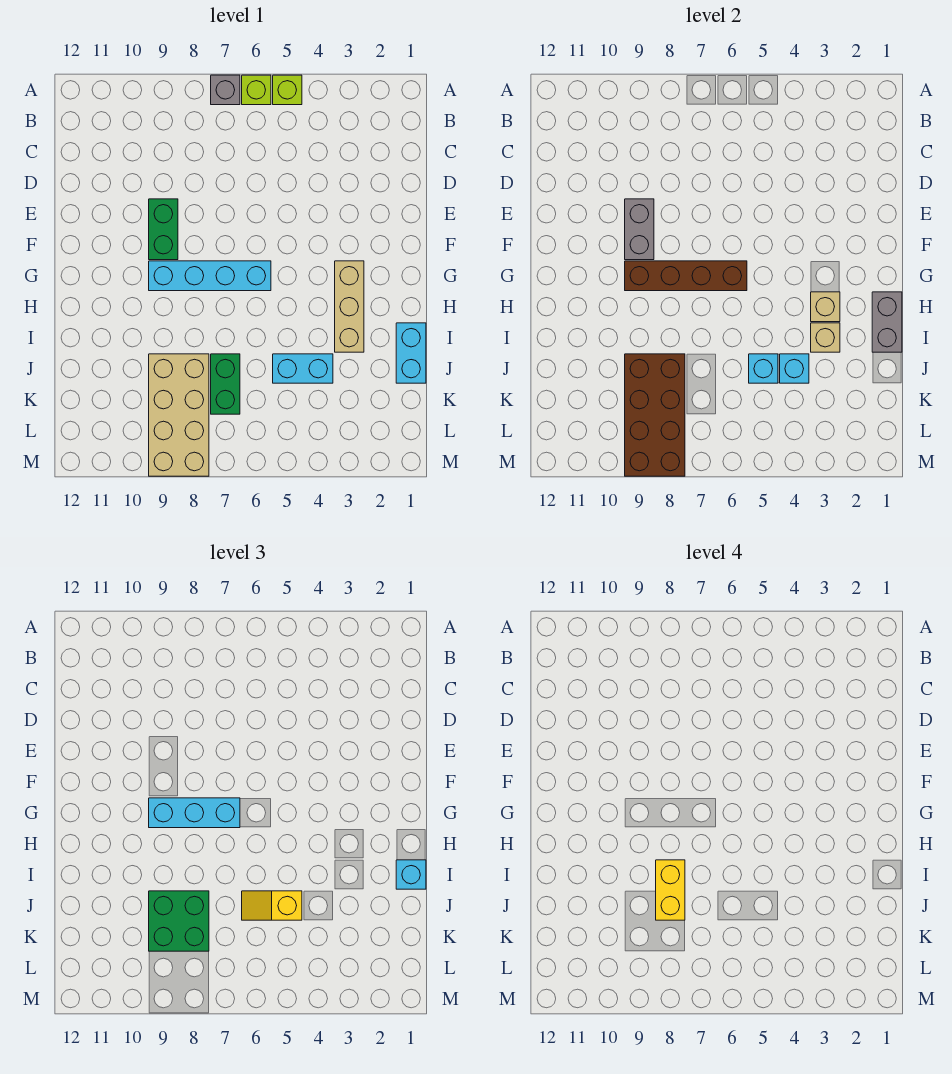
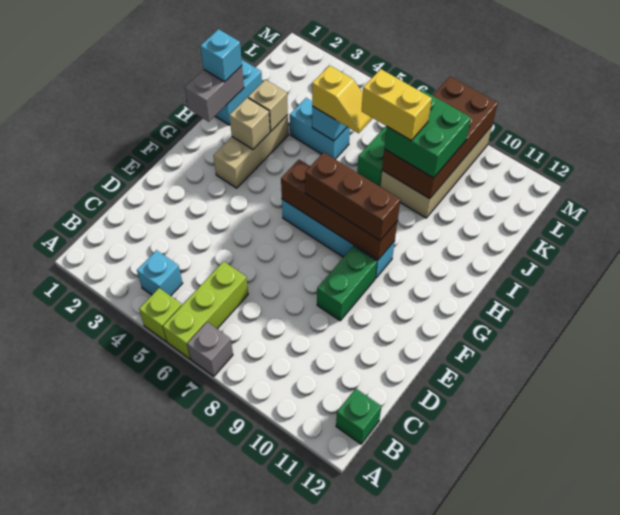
lime brick A6 level 1 -> lime brick A6:C6 level 1
none -> green brick B12 level 1
grey brick E9:F9 level 2 -> none
cyan brick G7:G9 level 3 -> brown brick G7:G9 level 3
yellow brick I8:J8 level 4 -> yellow brick J7:J8 level 4
cyan brick J4 level 2 -> cyan brick B4 level 1

